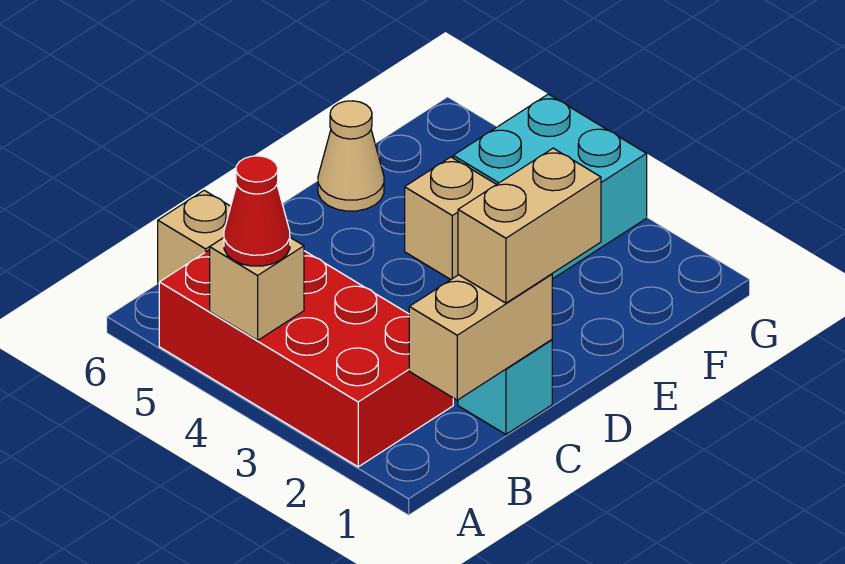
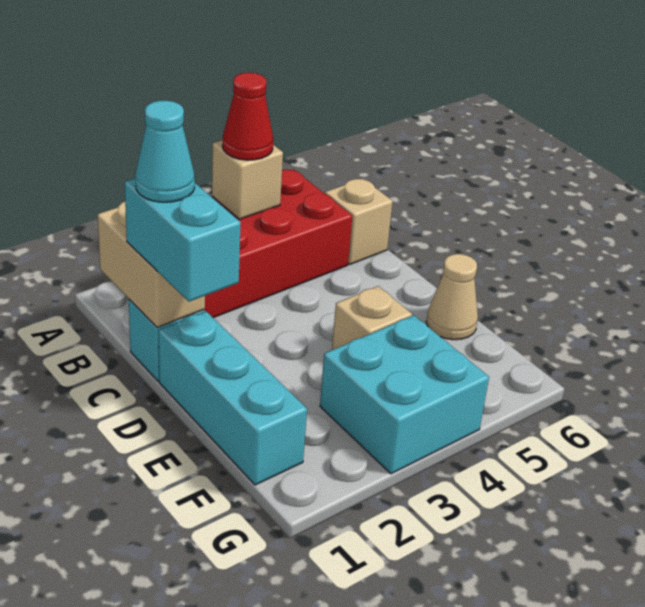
tan brick C1:D1 level 3 -> cyan brick C1:D1 level 3
none -> cyan cone C1 level 4
none -> cyan brick D1:F1 level 1

